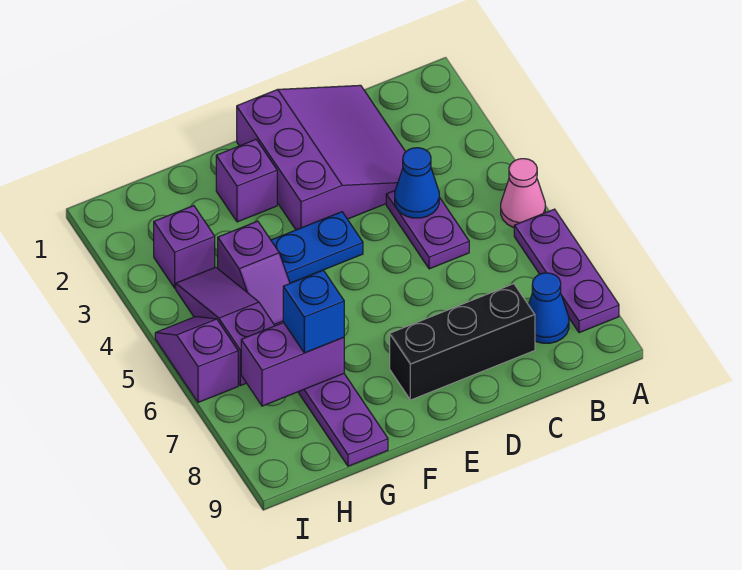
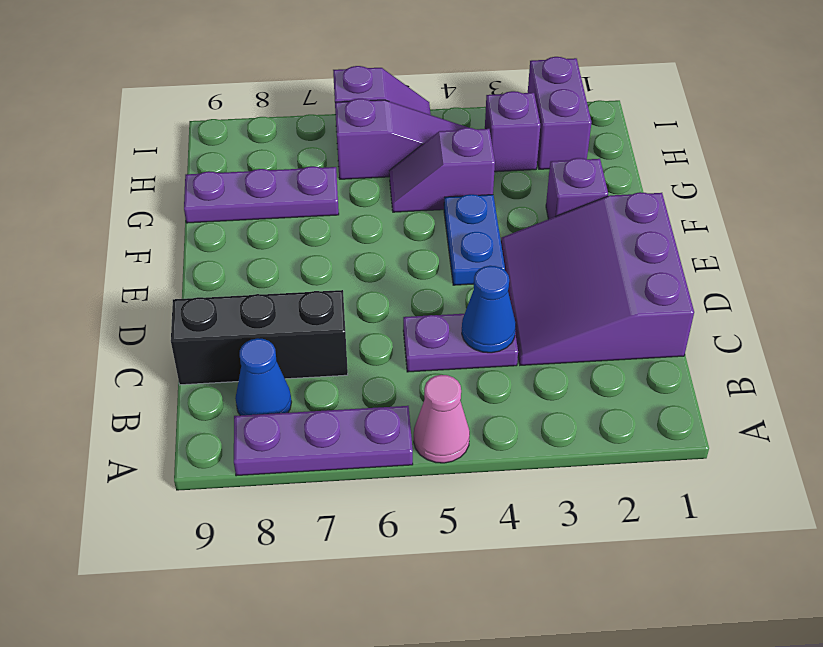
purple slope C1:E3 level 1 top E -> purple slope C1:E3 level 1 top 1
black brick C8:E8 level 1 -> black brick C7:C9 level 1
purple brick G7:H7 level 2 -> purple brick H2:I2 level 1
blue brick G7 level 3 -> none

